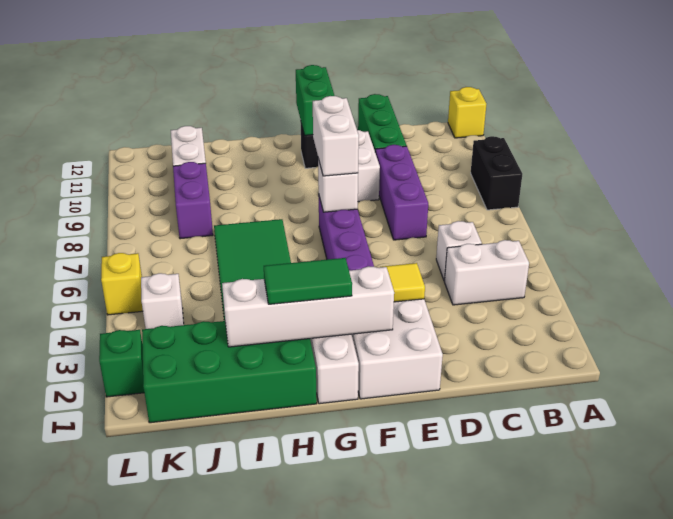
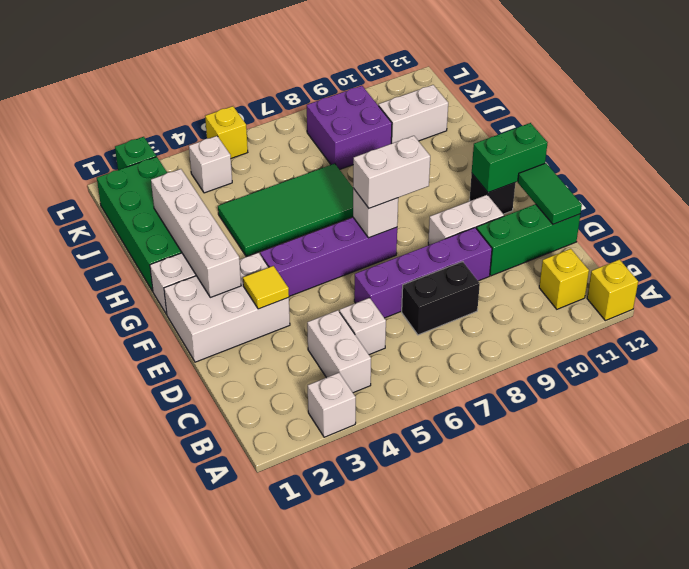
none -> white brick A3 level 1
black brick A8:A9 level 1 -> black brick C7:C8 level 1
none -> yellow brick B11 level 1
purple brick D7:D9 level 1 -> purple brick D6:D9 level 1
green tile G2:H2 level 3 -> green tile D12:E12 level 2
purple brick J8:J9 level 1 -> purple brick J8:K9 level 1

